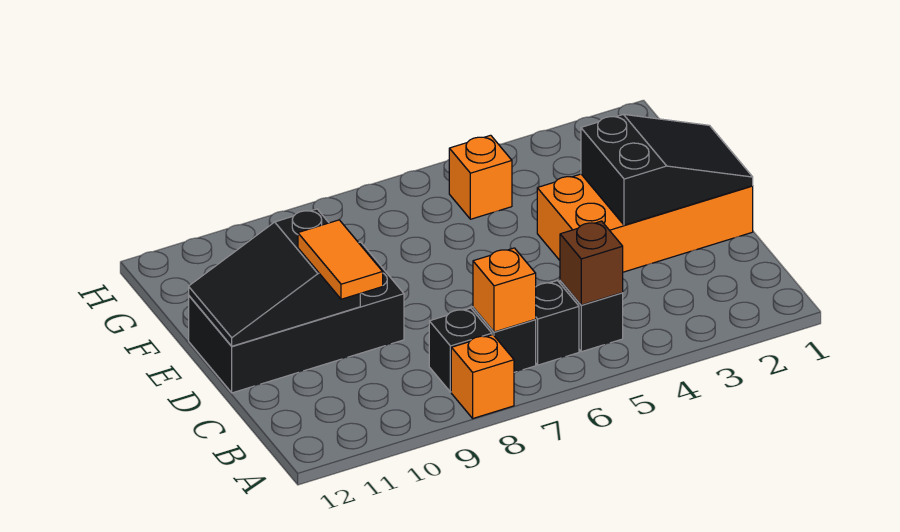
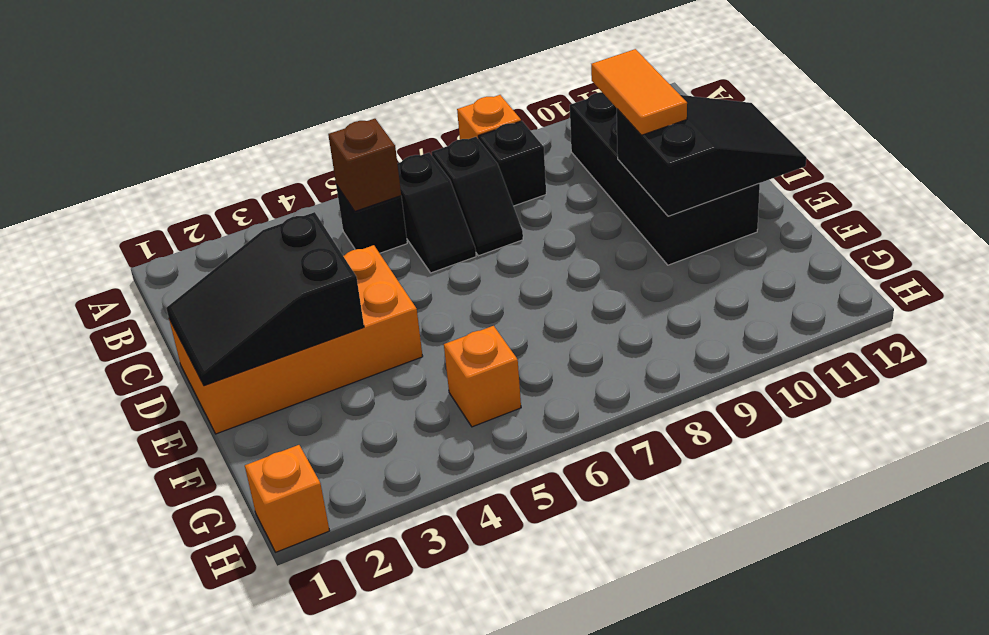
orange brick B7 level 2 -> orange brick H1 level 1
black brick D9:E12 level 1 -> black brick B10:E11 level 1

